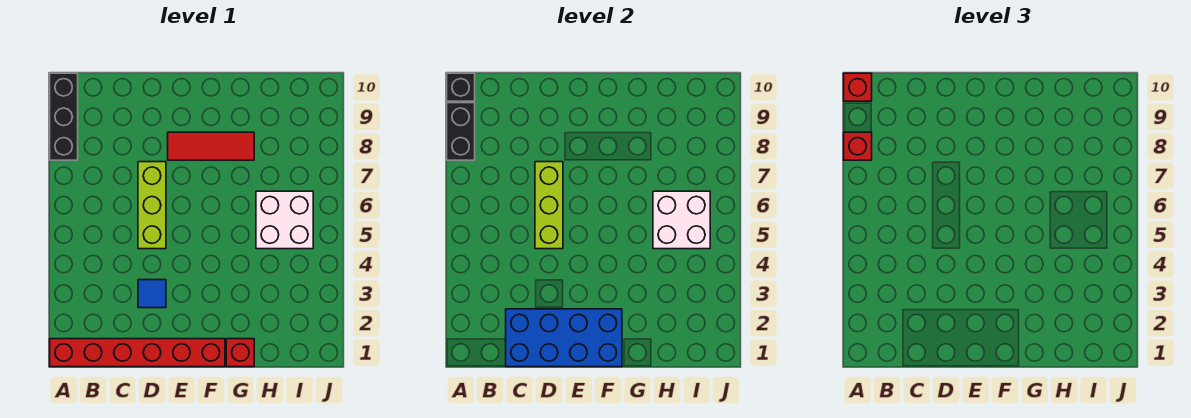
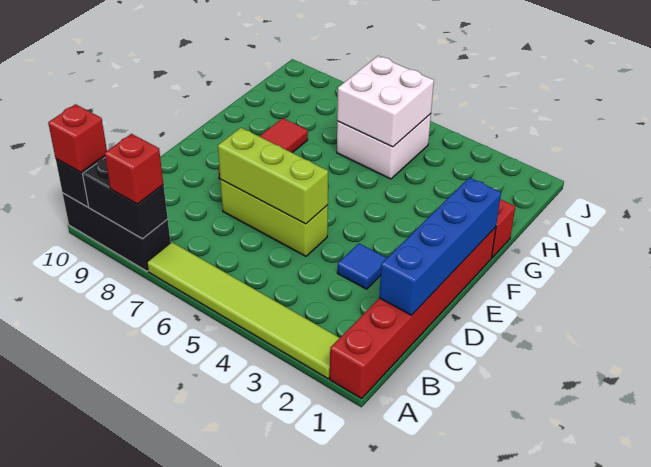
none -> lime tile A2:A7 level 1
blue brick C1:F2 level 2 -> blue brick C1:F1 level 2

